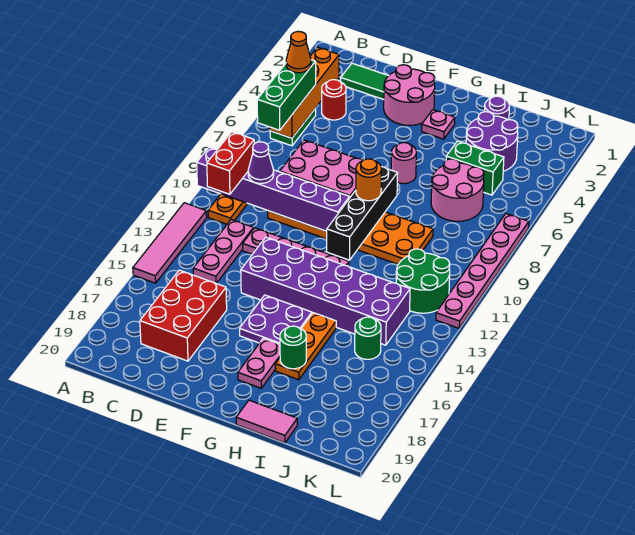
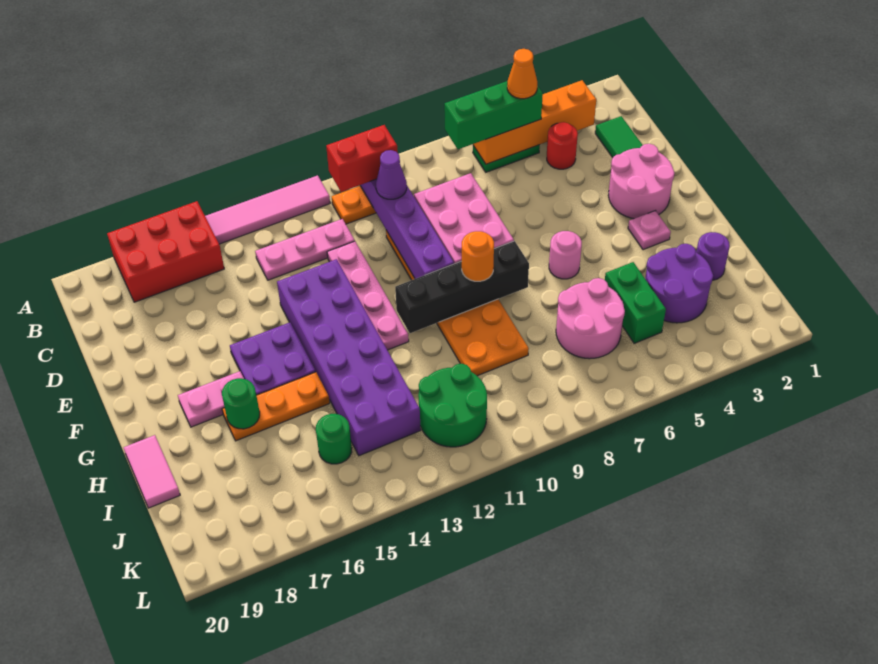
red brick C16:D18 level 1 -> red brick A16:B18 level 1
pink plate L7:L12 level 1 -> none

